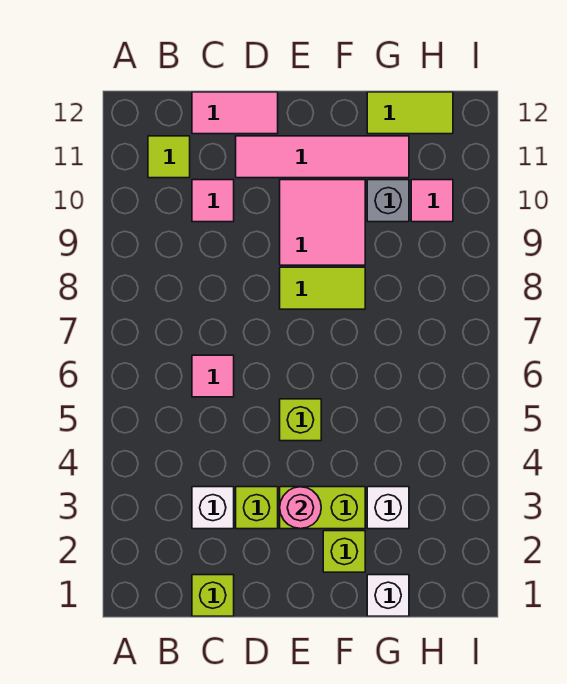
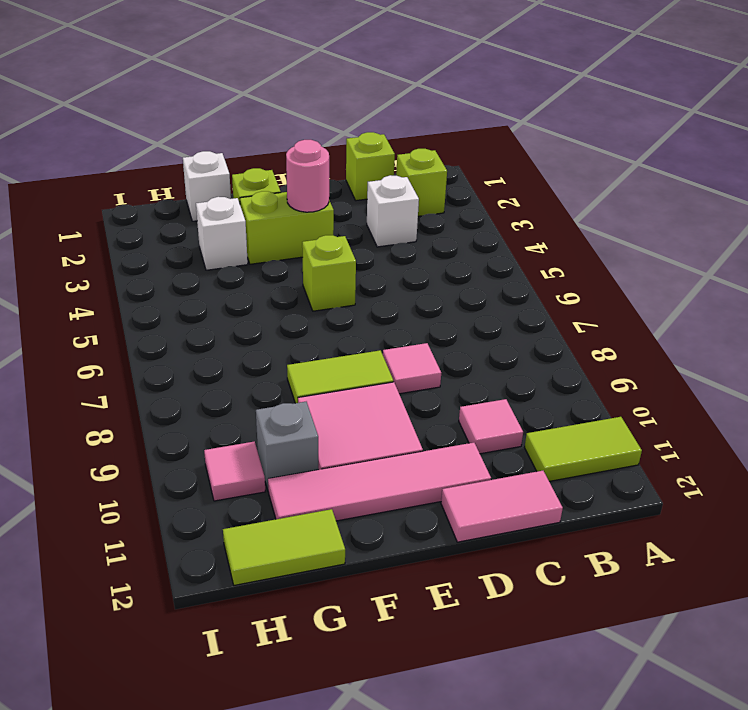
lime tile B11 level 1 -> lime tile A11:B11 level 1
pink tile C6 level 1 -> pink tile D8 level 1
lime brick D3 level 1 -> lime brick B2 level 1

